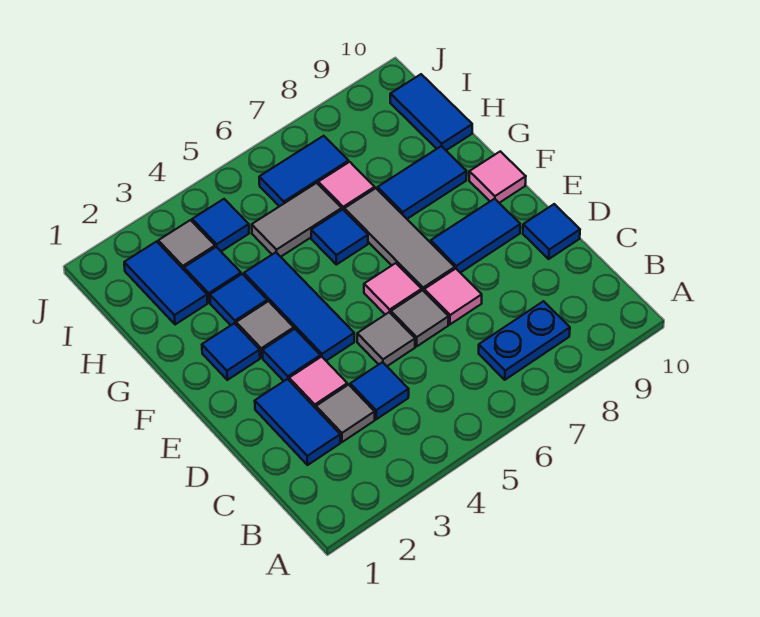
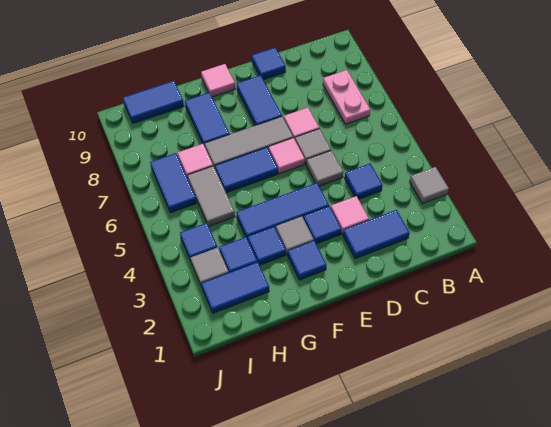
blue plate B7:B8 level 1 -> pink plate B7:B8 level 1
grey tile C3 level 1 -> grey tile A3 level 1
blue tile G6 level 1 -> blue tile F6:G6 level 1

